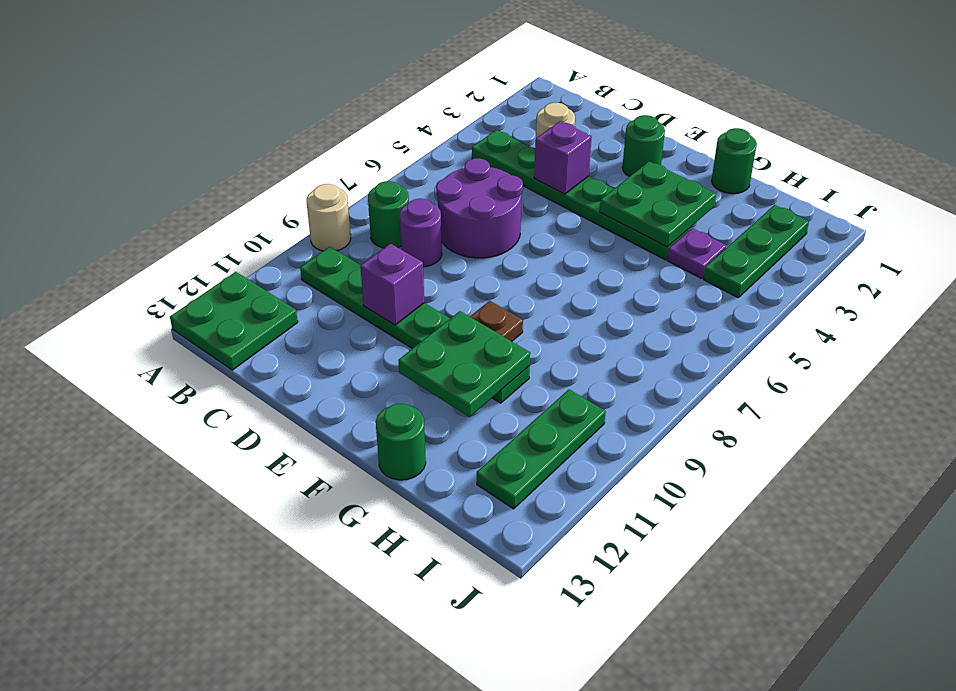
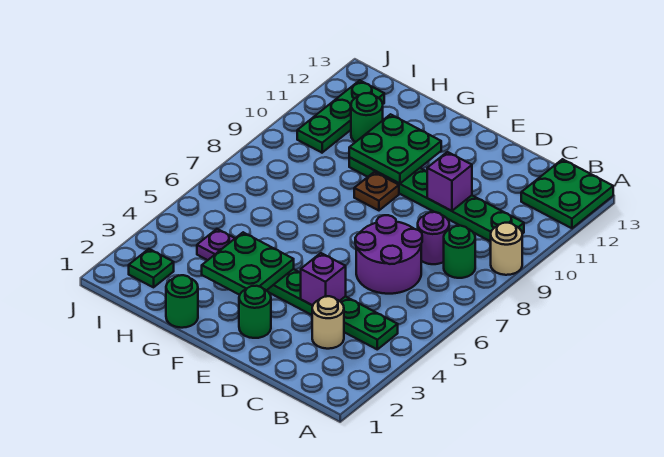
green round brick G13 level 1 -> green round brick H11 level 1
green plate I2:I4 level 1 -> green plate I2 level 1

